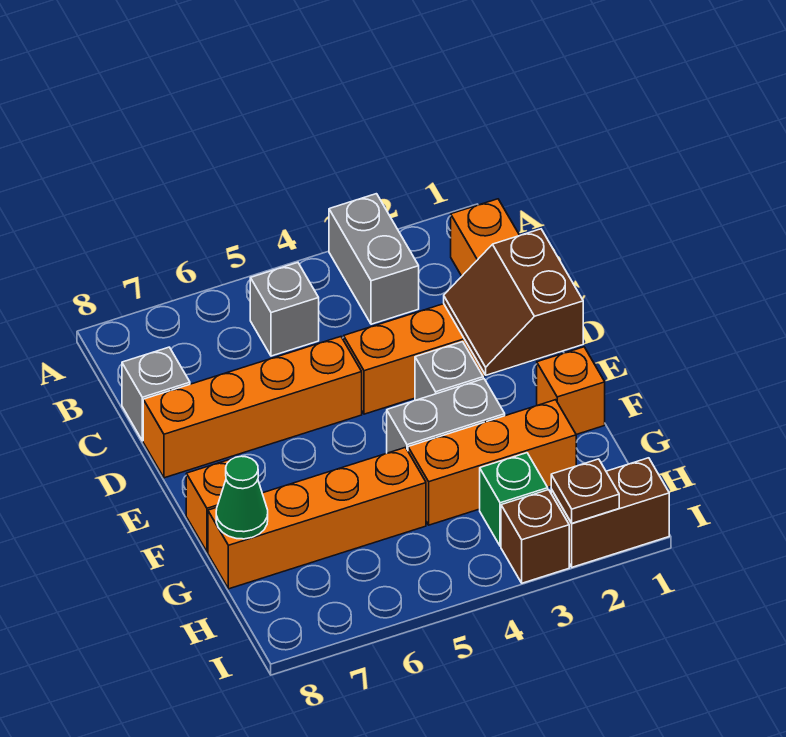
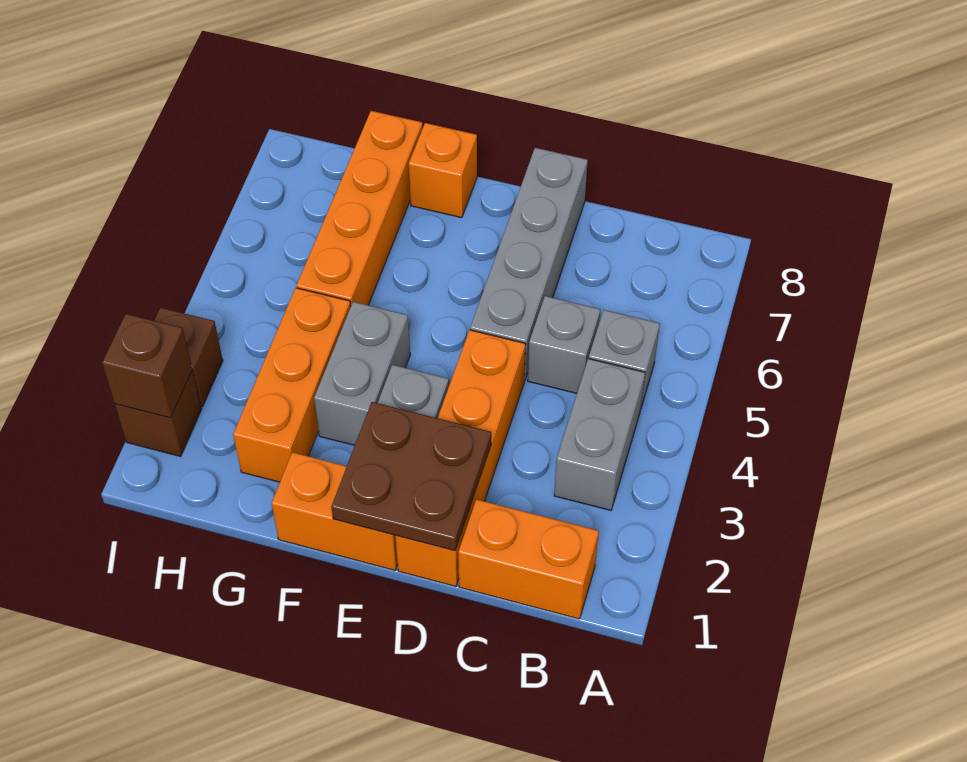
grey brick A3:B3 level 1 -> grey brick B3:B4 level 1
grey brick C8 level 1 -> grey brick C5 level 1
brown slope D1:E2 level 2 top 1 -> brown plate D1:E2 level 2
orange brick D5:D8 level 1 -> grey brick D5:D8 level 1
orange brick F1 level 1 -> orange brick E1:F1 level 1
green cone G8 level 2 -> none
green brick H3 level 1 -> none
brown brick I1:I2 level 1 -> brown brick I2 level 1
brown plate I2 level 2 -> brown brick I2 level 2

